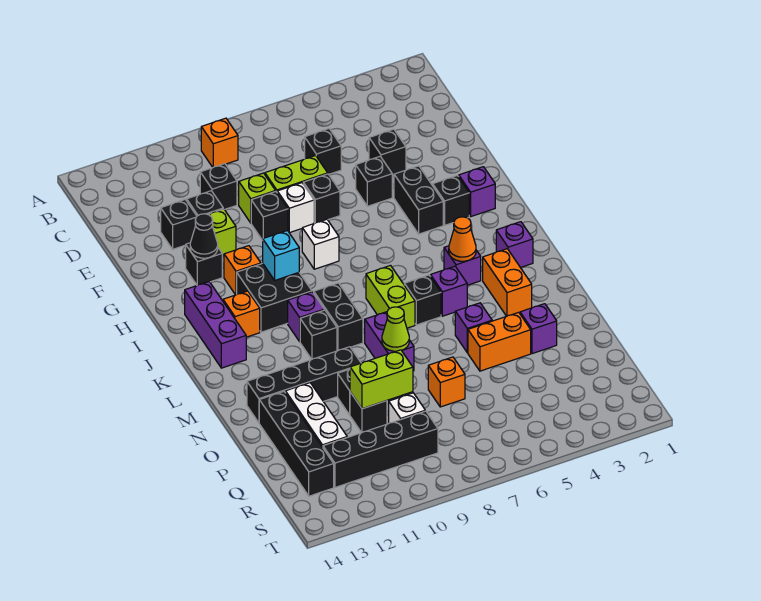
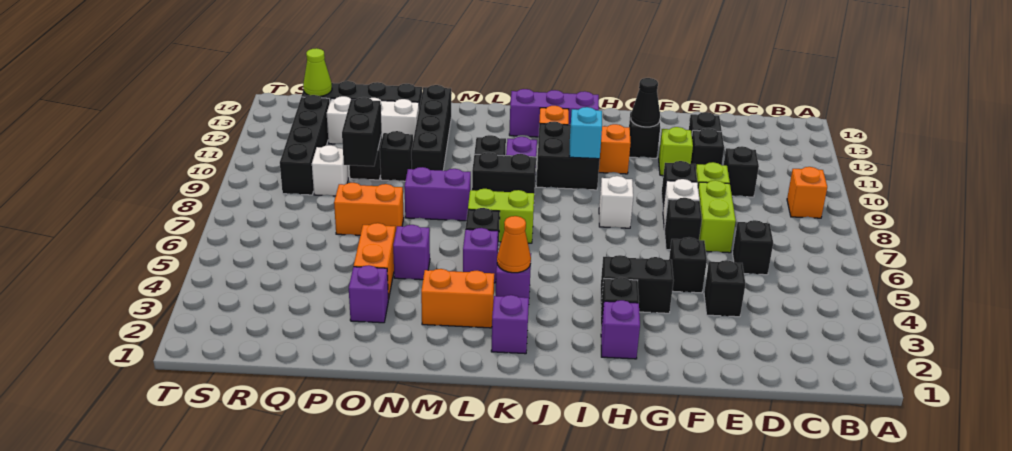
lime cone N8 level 2 -> lime cone R13 level 2
orange brick P7 level 1 -> orange brick O7:P7 level 1
lime brick P9:P10 level 2 -> black brick P9:P10 level 2

